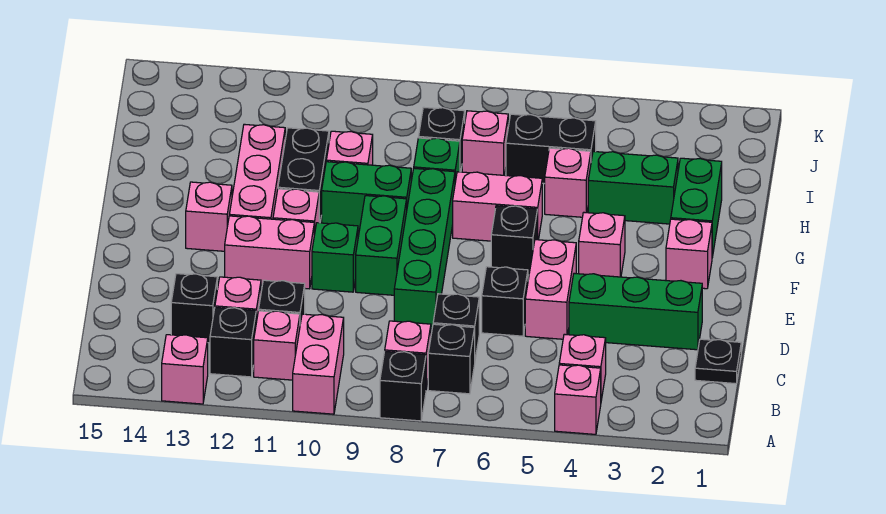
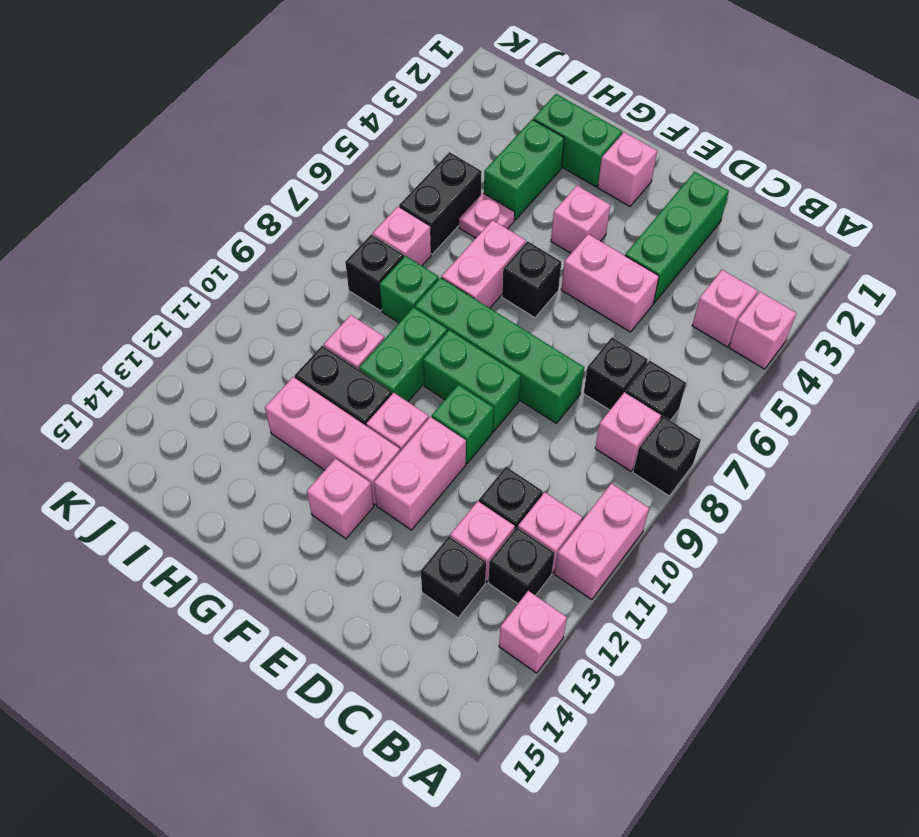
pink brick A10:B10 level 1 -> pink brick A10:A11 level 1
black plate C1 level 1 -> none
black brick D6 level 1 -> none
pink brick H5 level 1 -> pink plate H5 level 1

